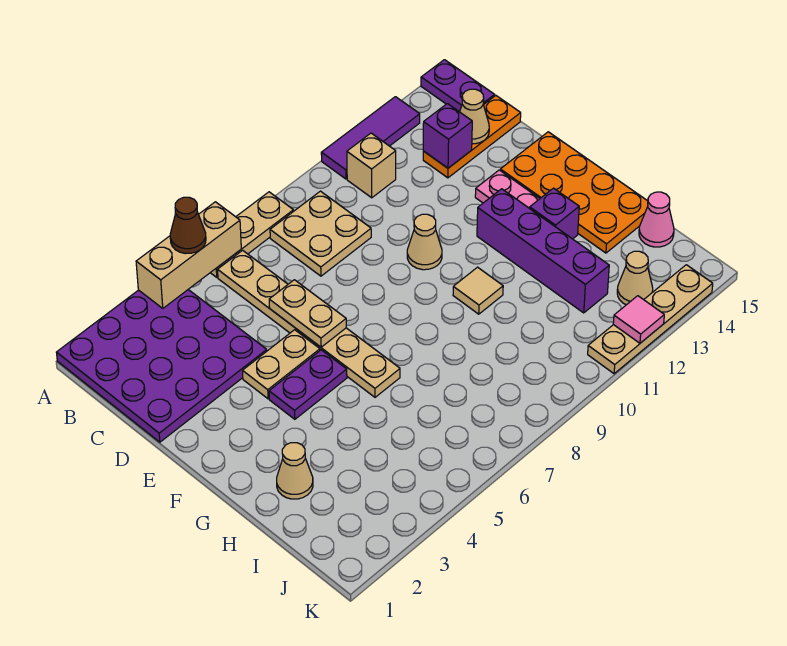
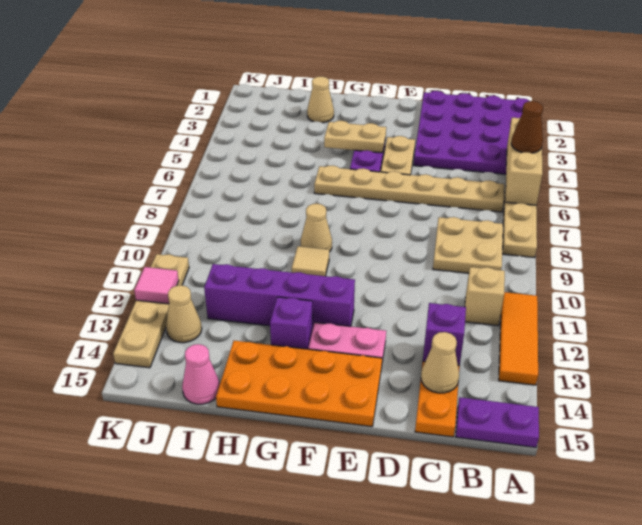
purple tile A11:A13 level 1 -> orange tile A11:A13 level 1
tan plate D6:E6 level 2 -> tan plate F4:G4 level 2
tan cone E10 level 1 -> tan cone G9 level 1

